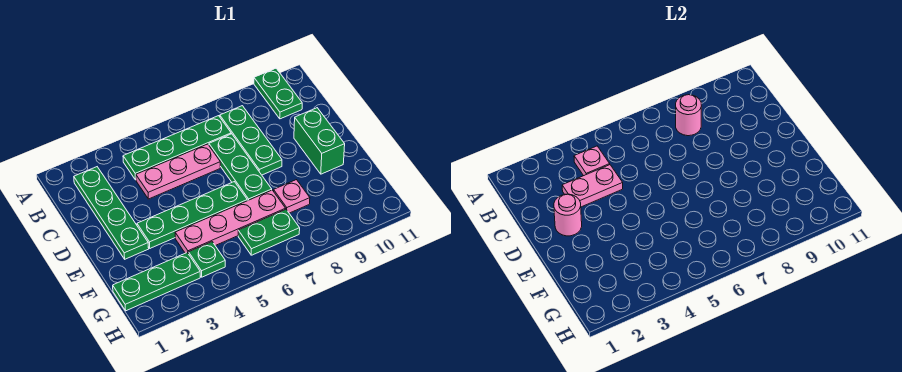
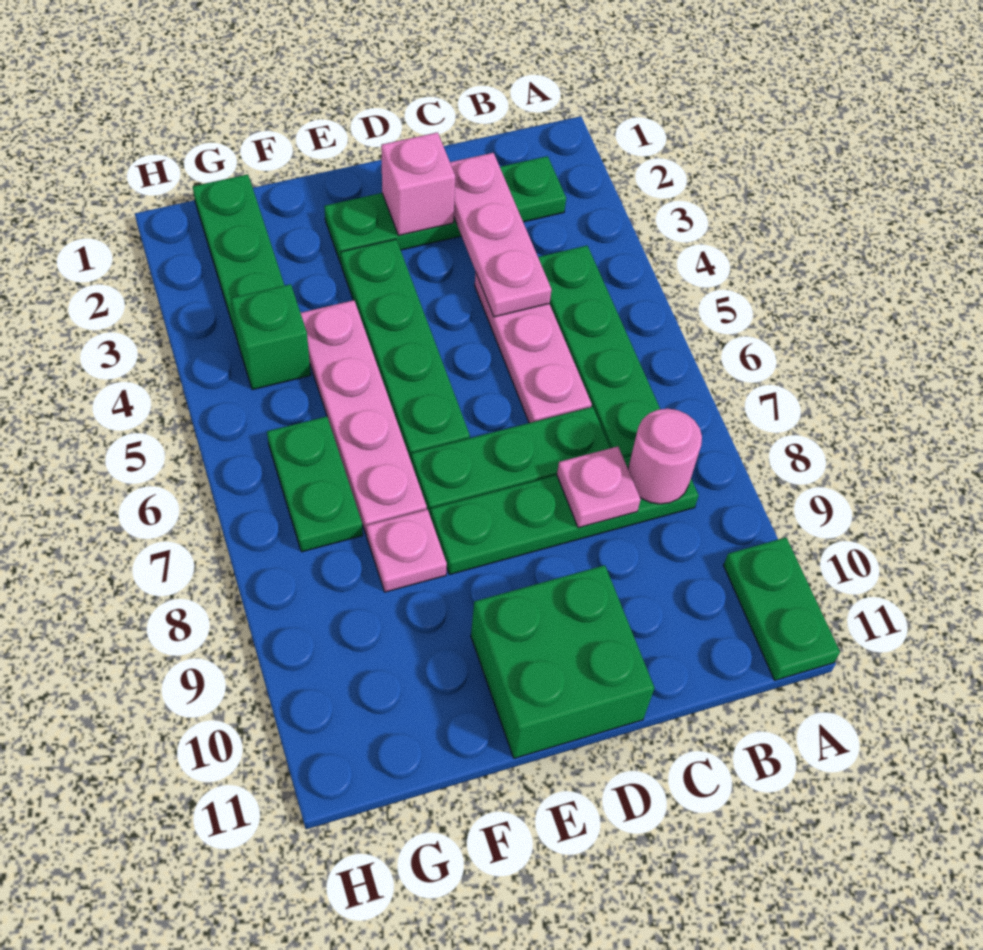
green plate A10:B10 level 1 -> green plate A10:A11 level 1
pink plate B4 level 2 -> pink plate C8 level 2
green plate B8:D8 level 1 -> green plate B8:E8 level 1
pink plate C3:C4 level 2 -> pink plate C2:C4 level 2
pink round brick D2 level 2 -> pink brick D2 level 2
green brick D10:E10 level 1 -> green brick D10:E11 level 1
green plate G4 level 1 -> green brick G4 level 1

